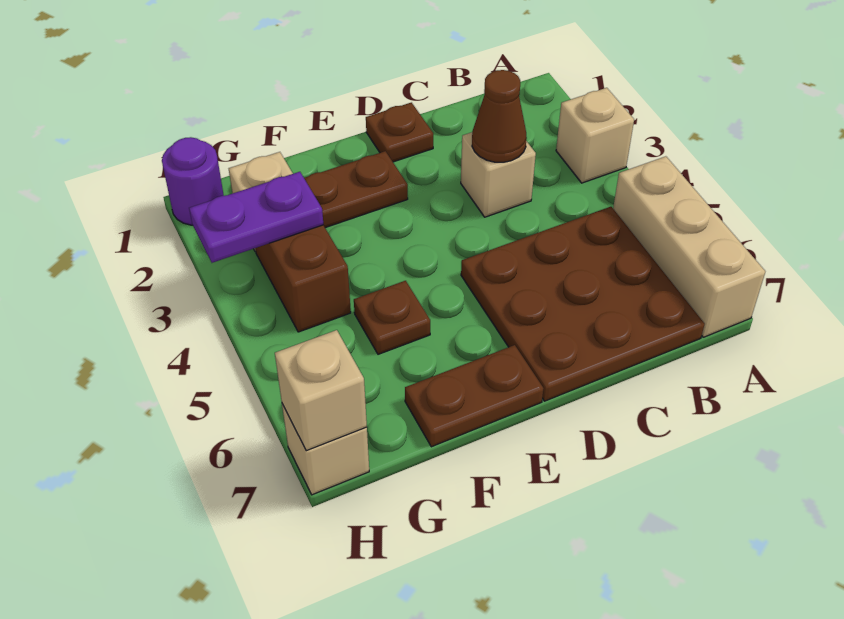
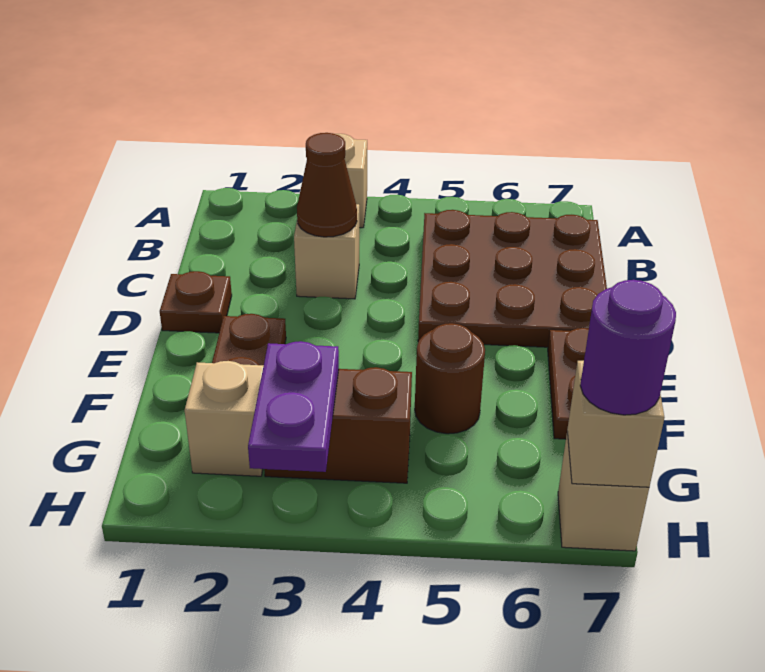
tan brick A5:A7 level 1 -> none
brown plate F5 level 1 -> brown round brick F5 level 1
purple round brick H1 level 1 -> purple round brick H7 level 3

